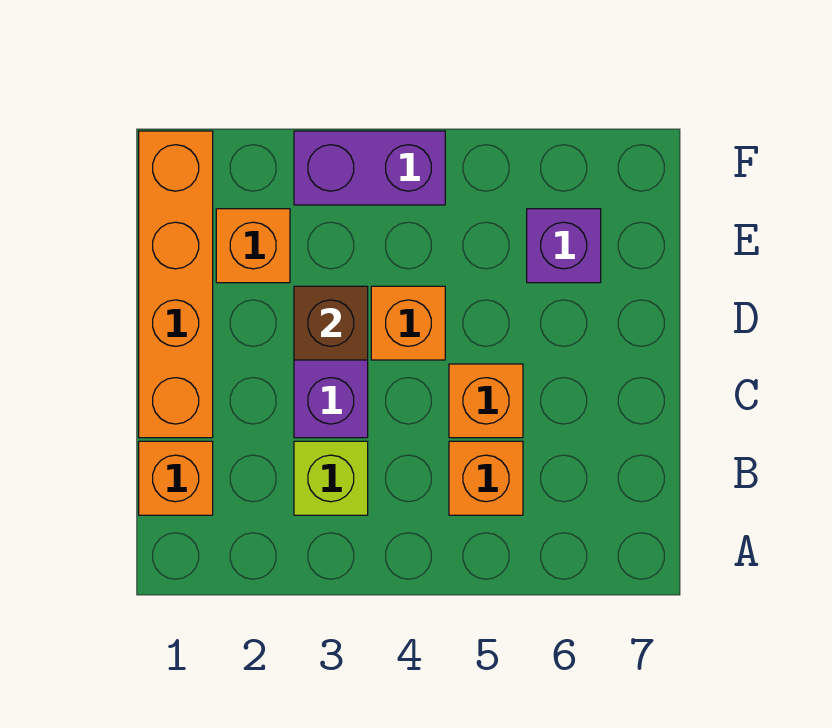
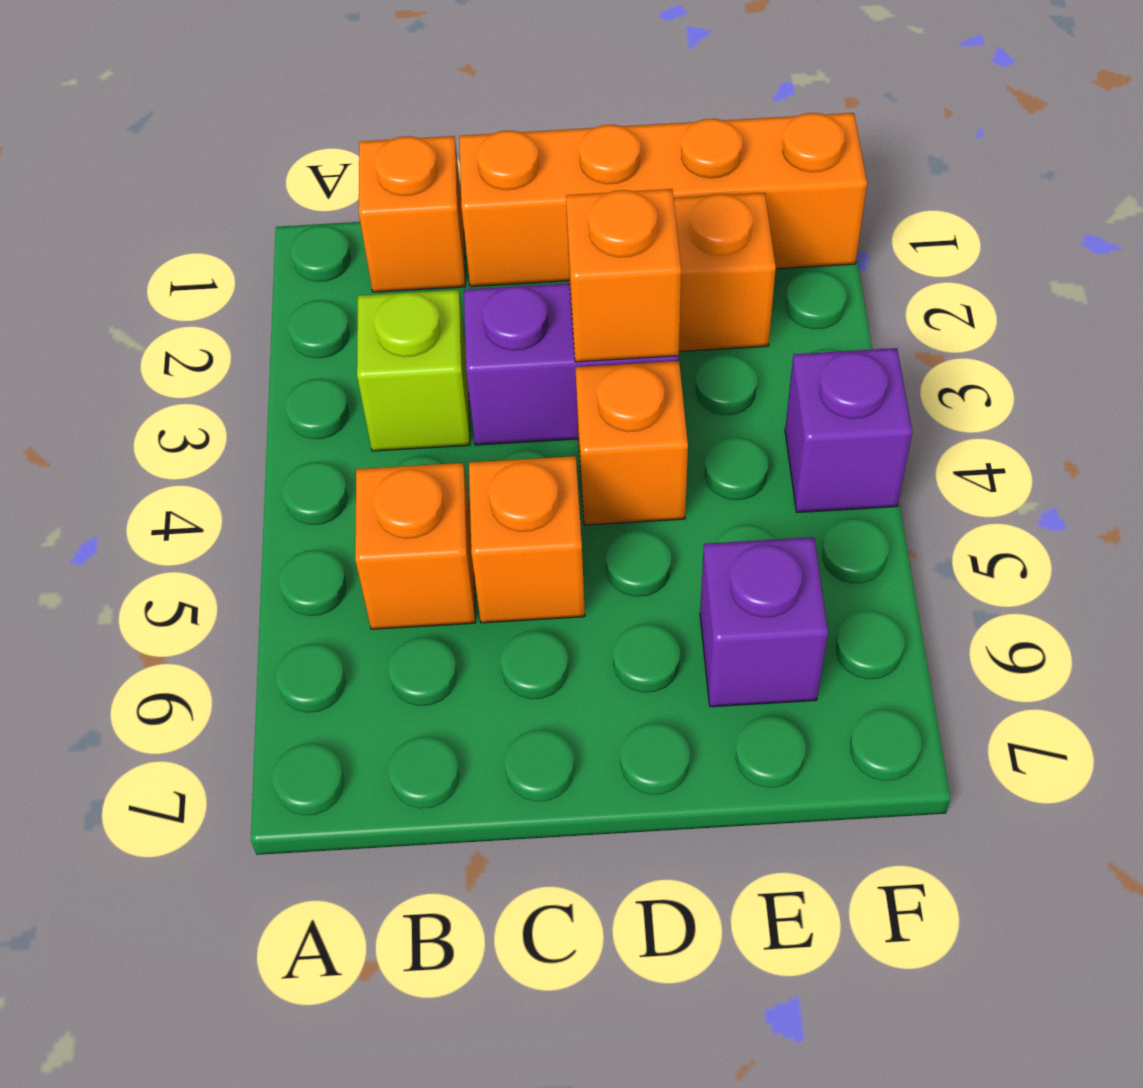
brown brick D3 level 2 -> orange brick D3 level 2
purple brick F3:F4 level 1 -> purple brick F4 level 1

